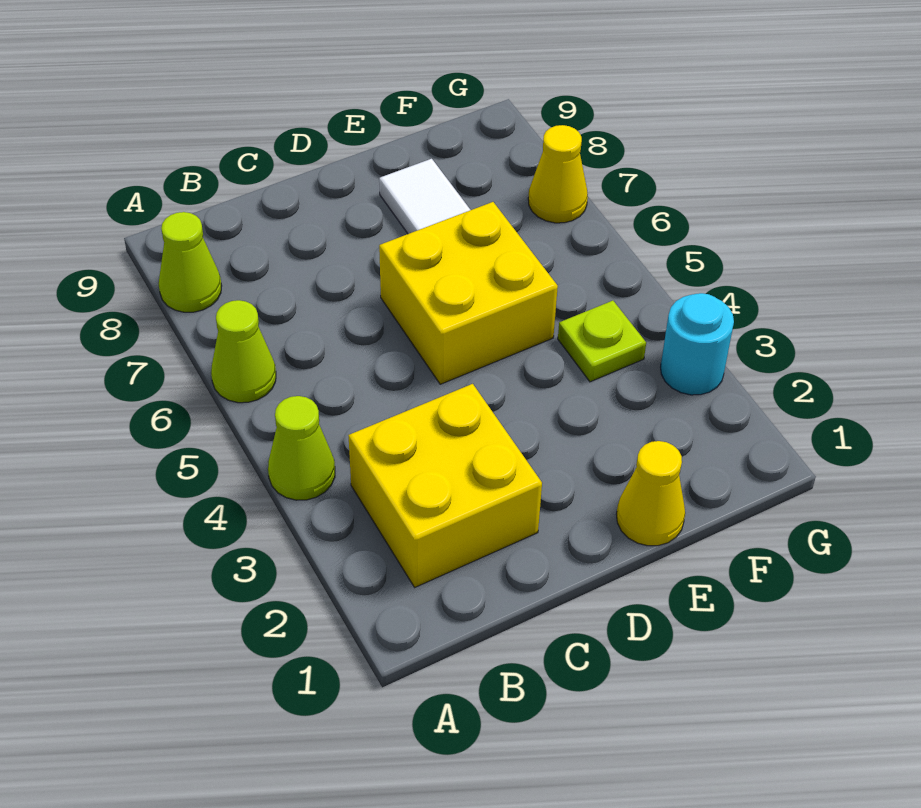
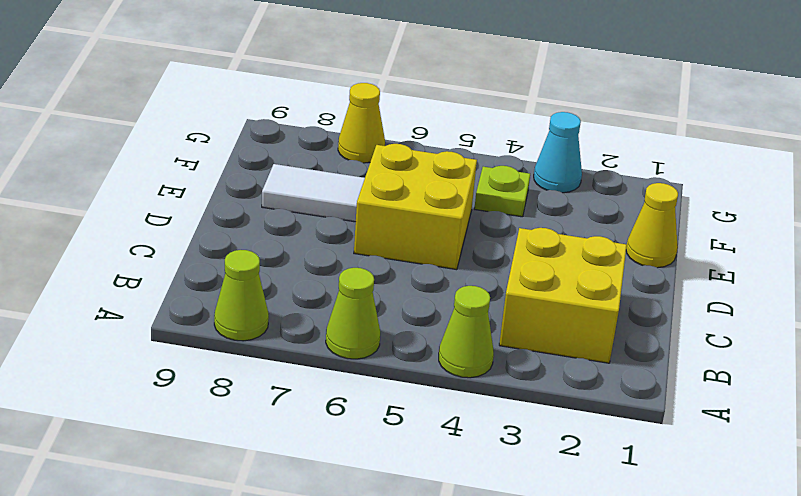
cyan round brick G3 level 1 -> cyan cone G3 level 1

